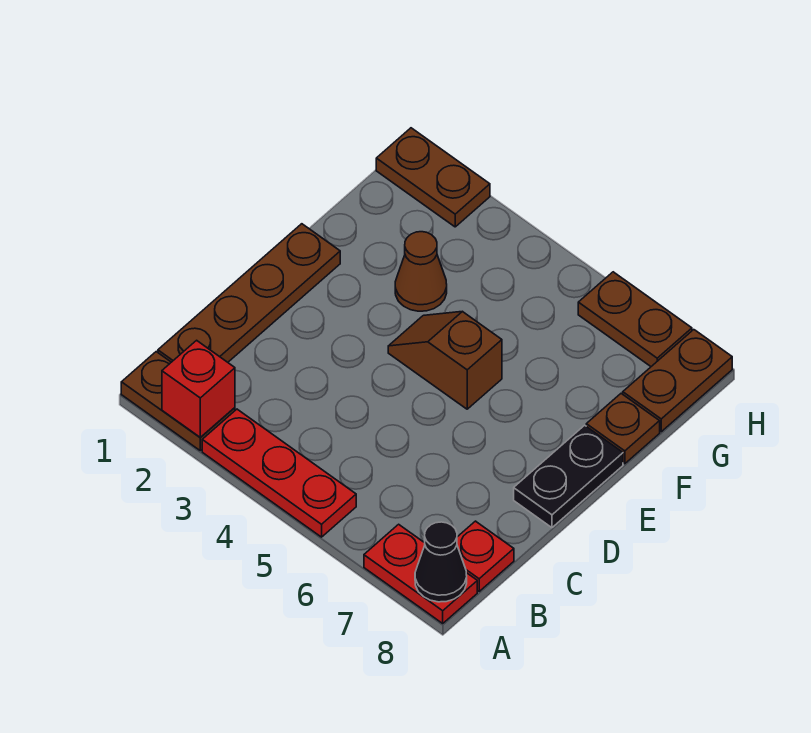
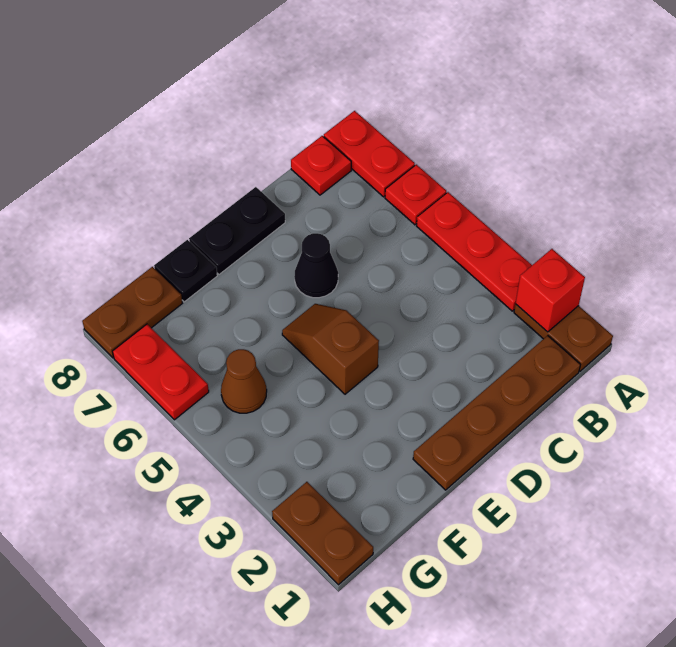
none -> red plate A6 level 1
black cone A8 level 2 -> black cone D6 level 1
brown slope E4:E5 level 1 top 5 -> brown slope E4:E5 level 1 top 4
brown cone F3 level 1 -> brown cone G5 level 1
brown plate F8 level 1 -> black plate F8 level 1
brown plate H6:H7 level 1 -> red plate H6:H7 level 1

